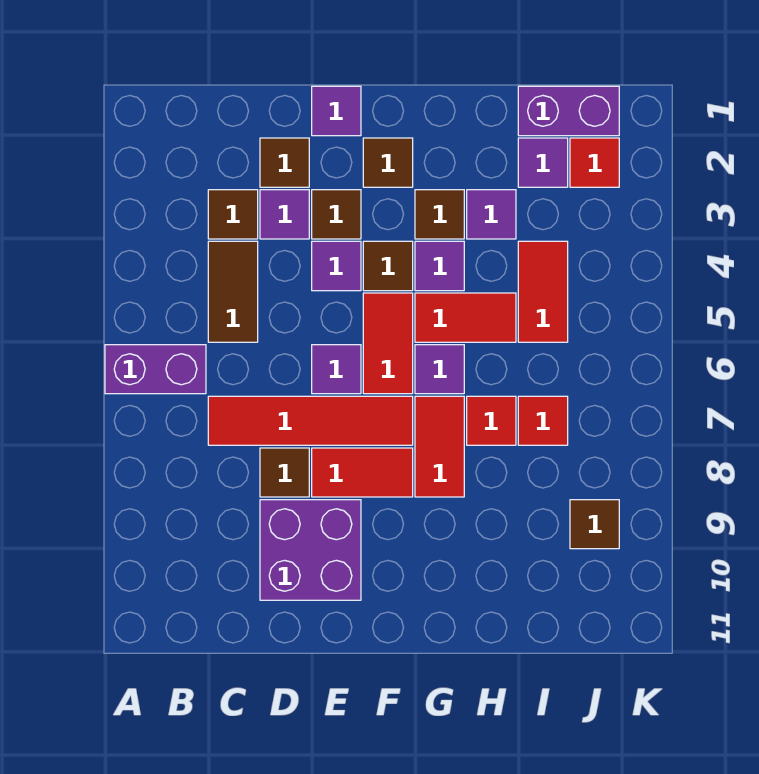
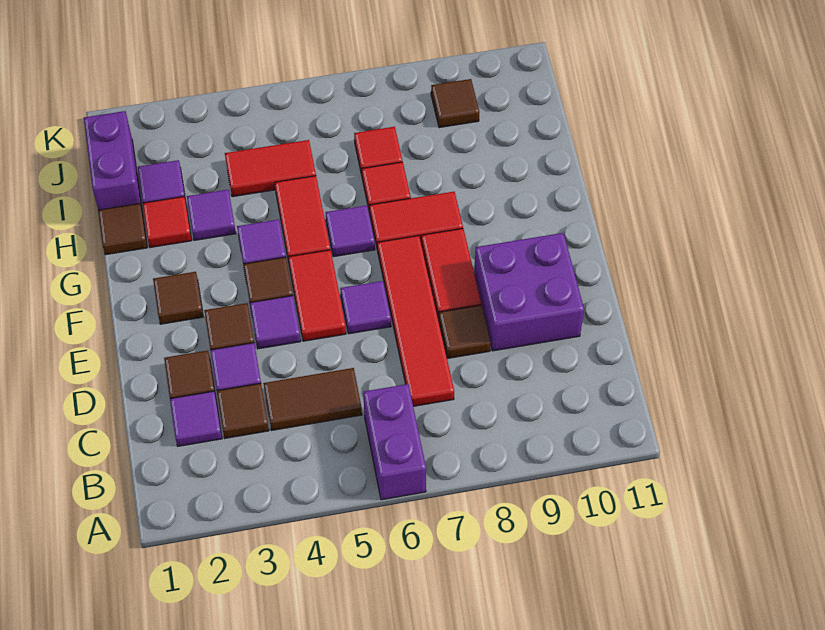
purple tile E1 level 1 -> purple tile C2 level 1
red tile F5:F6 level 1 -> red tile E5:F5 level 1
brown tile G3 level 1 -> brown tile H1 level 1
red tile J2 level 1 -> red tile H2 level 1

